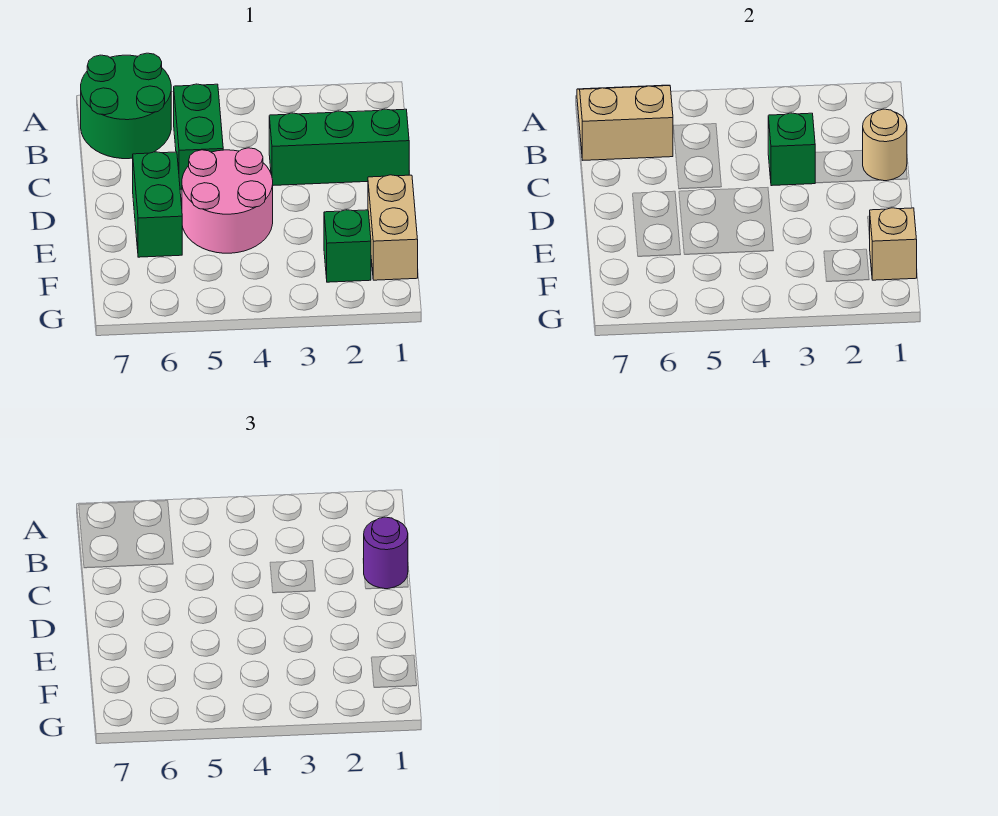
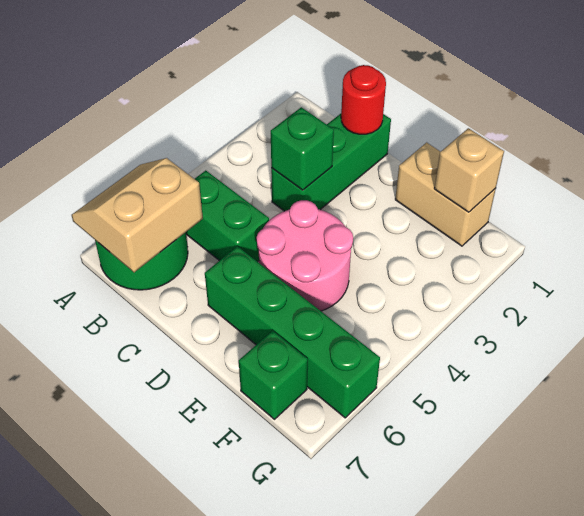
tan round brick C1 level 2 -> red round brick C1 level 2
purple round brick C1 level 3 -> none
green brick D6:E6 level 1 -> green brick D6:G6 level 1
green brick F2 level 1 -> green brick F7 level 1

